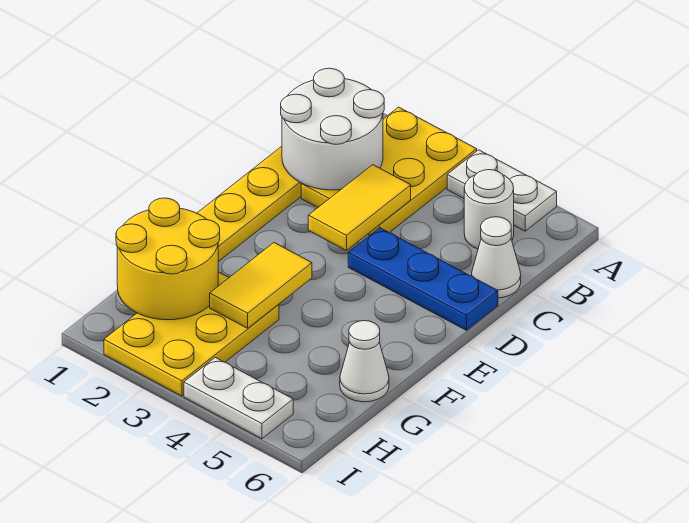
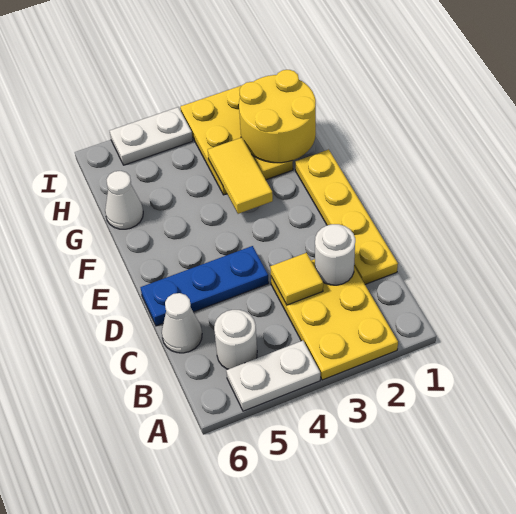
white round brick B1:C2 level 2 -> white round brick C2 level 2
yellow tile C3:D3 level 2 -> yellow tile C3 level 2

